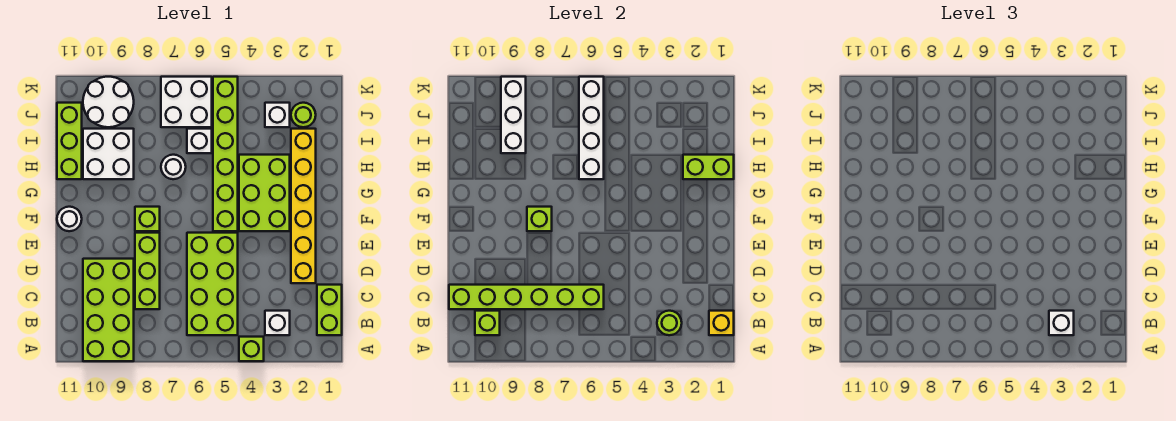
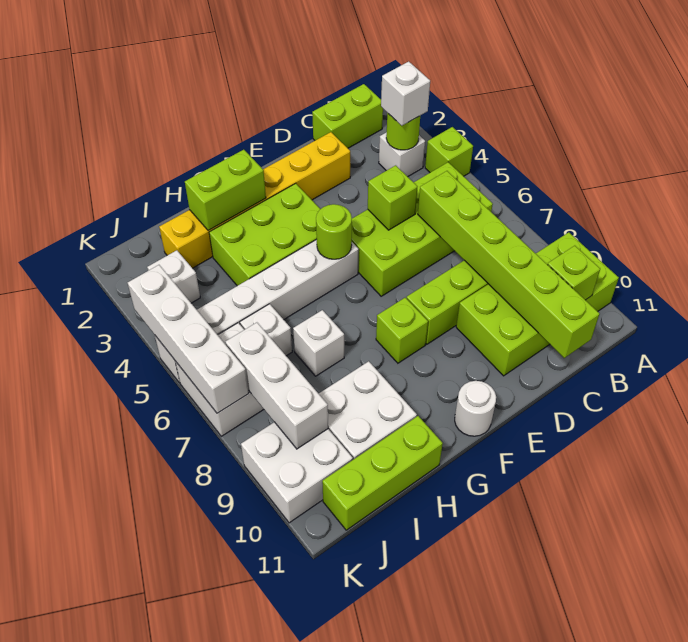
yellow brick B1 level 2 -> none
lime brick F5:K5 level 1 -> white brick F5:K5 level 1
lime brick F8 level 2 -> lime brick D5 level 2
lime brick H1:H2 level 2 -> lime brick G2:H2 level 2
white brick H6:K6 level 2 -> white brick K4:K7 level 2
white round brick H7 level 1 -> white brick H7 level 1
white brick I9:K9 level 2 -> white brick J7:J9 level 2
lime round brick J2 level 1 -> lime round brick F5 level 2
white round brick J9:K10 level 1 -> white brick J9:K10 level 1

